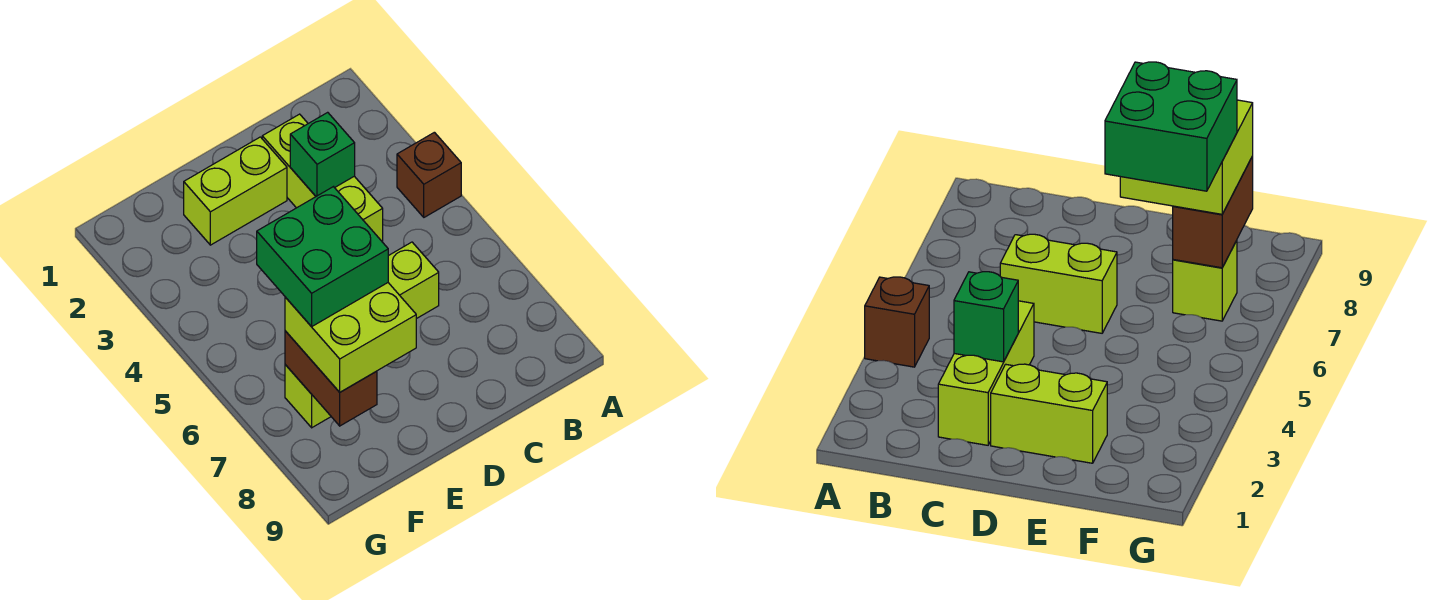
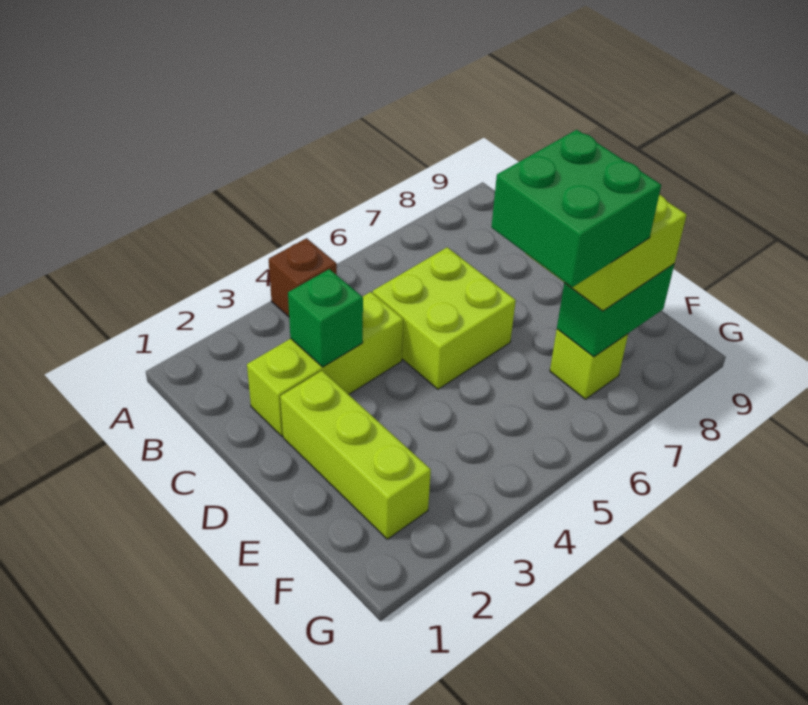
lime brick C6:D6 level 1 -> lime brick C5:D6 level 1
lime brick D2:E2 level 1 -> lime brick D2:F2 level 1
brown brick F7:F8 level 2 -> green brick F7:F8 level 2

